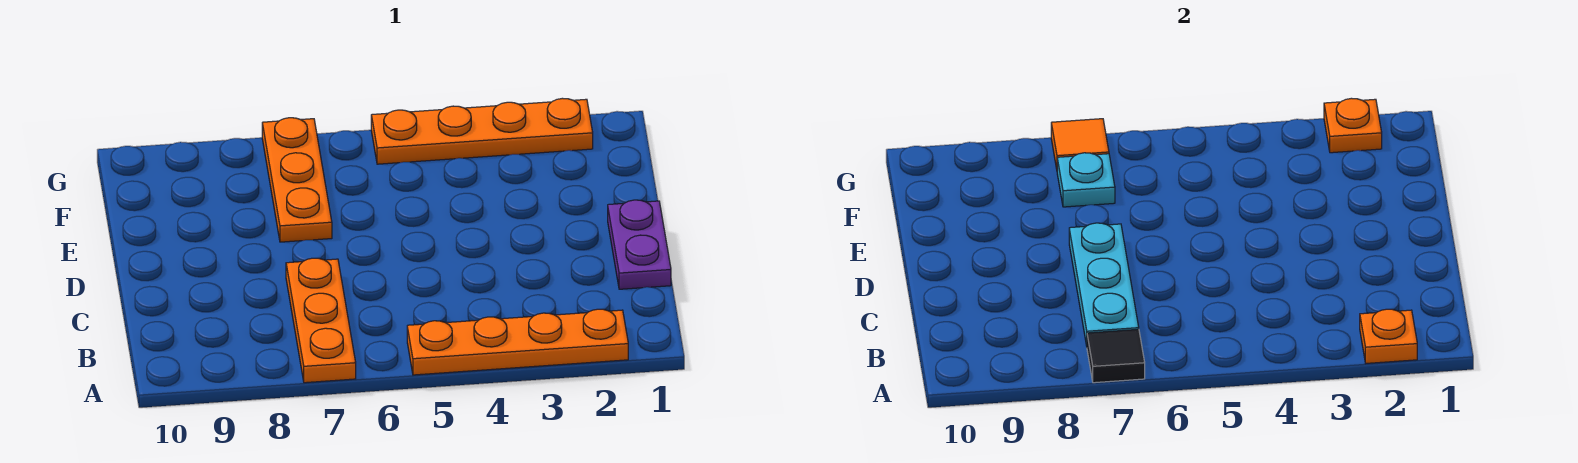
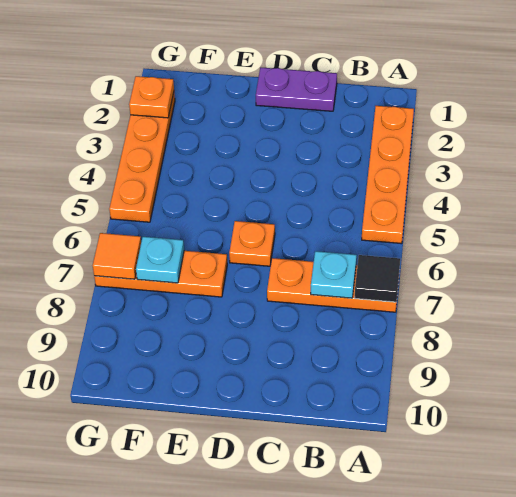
orange plate A2 level 2 -> orange plate D6 level 1
cyan plate B7:D7 level 2 -> cyan plate B7 level 2

